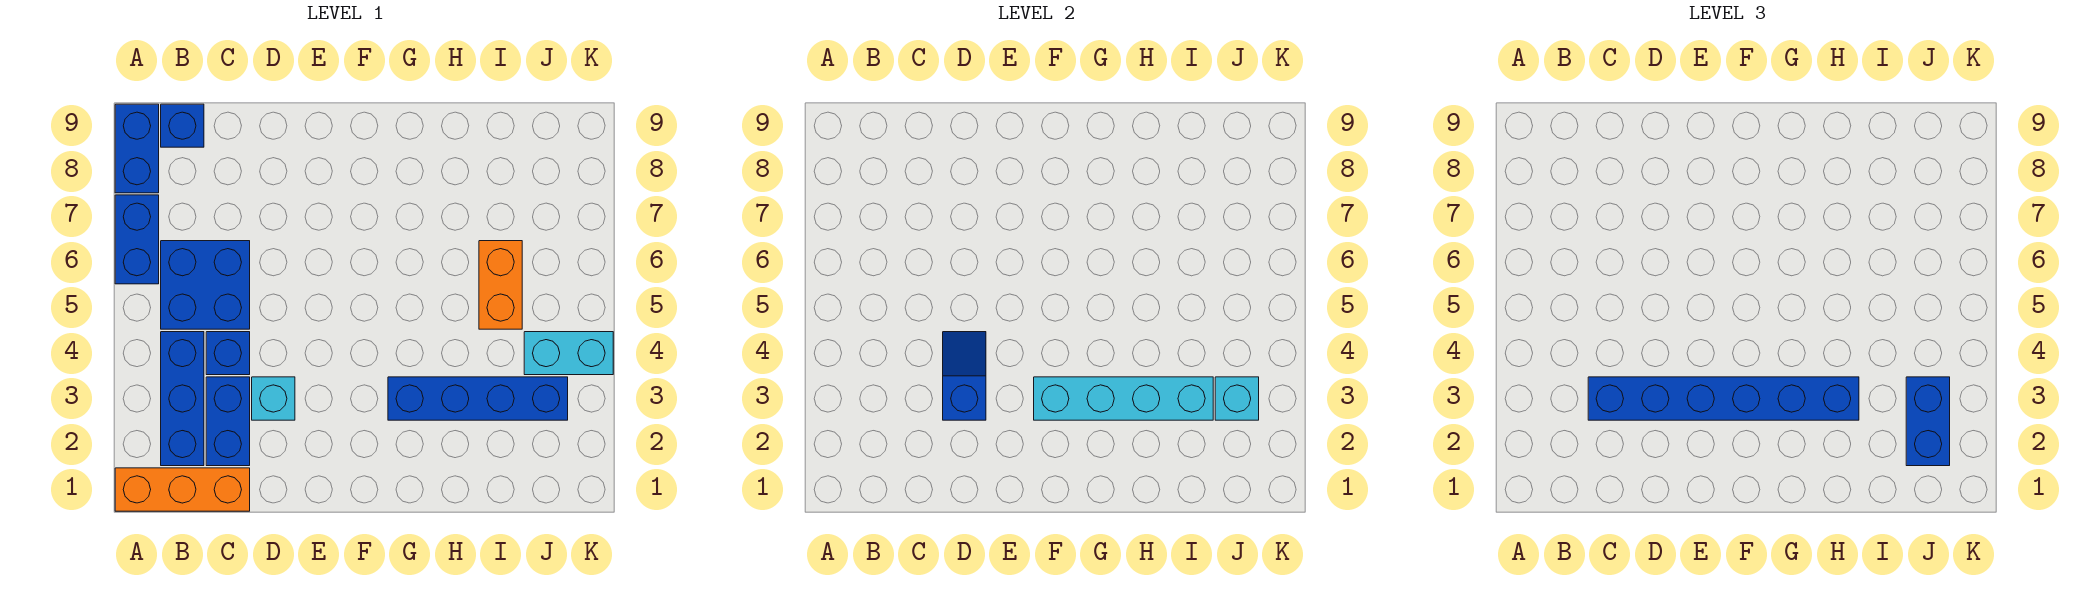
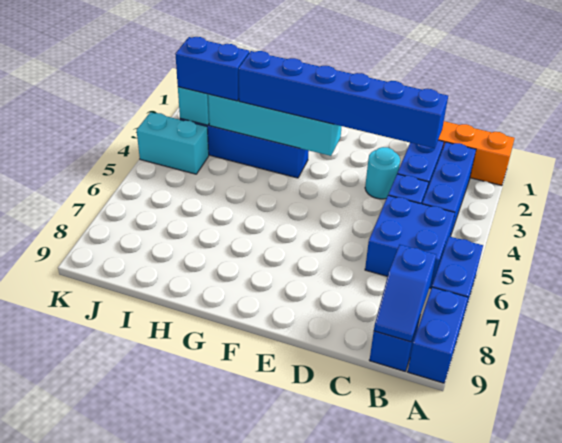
cyan brick D3 level 1 -> cyan round brick D3 level 1
blue slope D3:D4 level 2 top 3 -> blue slope B8:B9 level 2 top 8
orange brick I5:I6 level 1 -> none
blue brick J2:J3 level 3 -> blue brick I3:J3 level 3

